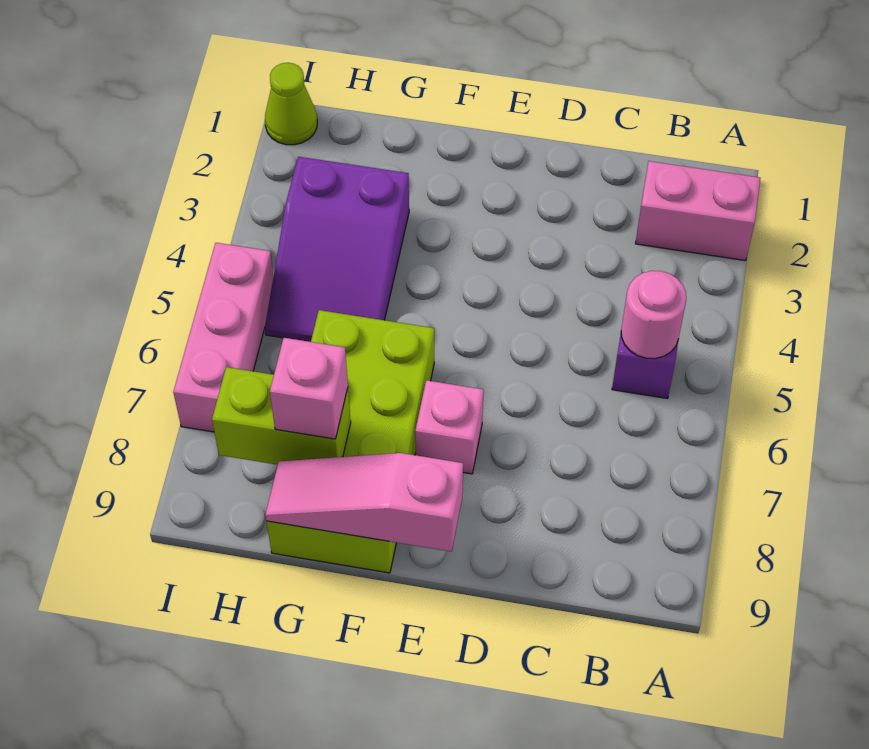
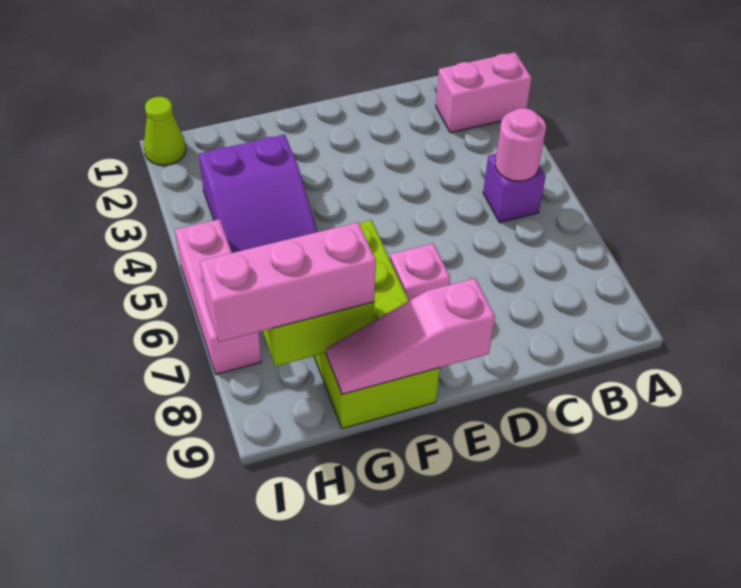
pink brick G8 level 3 -> pink brick G8:I8 level 3

